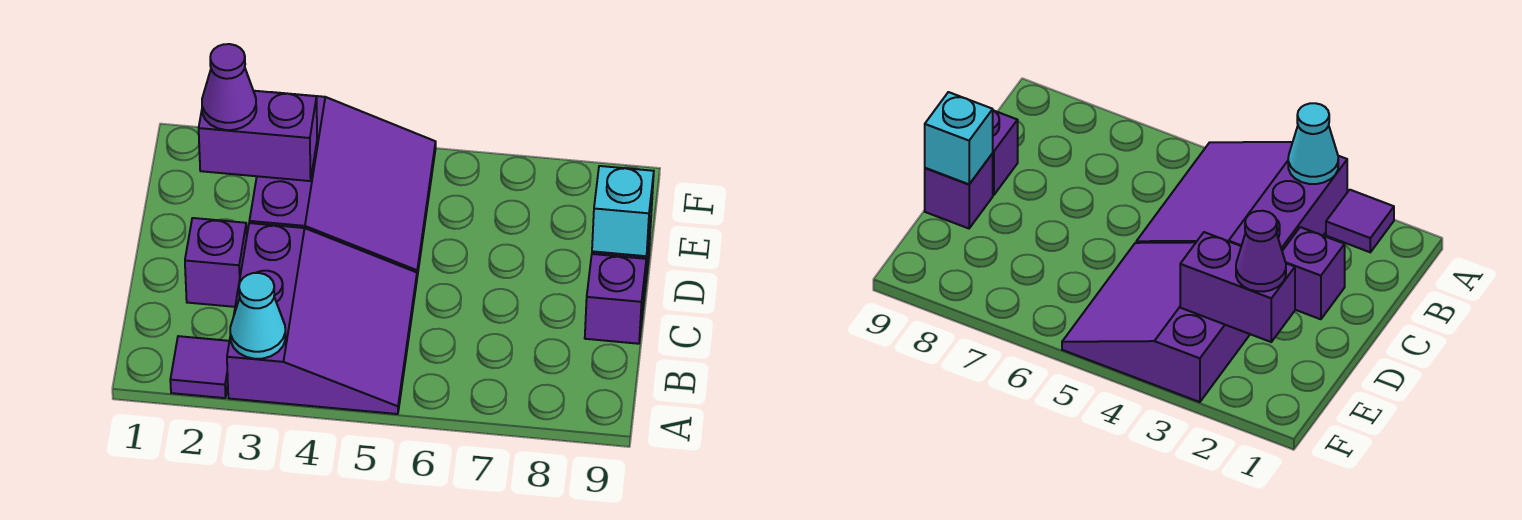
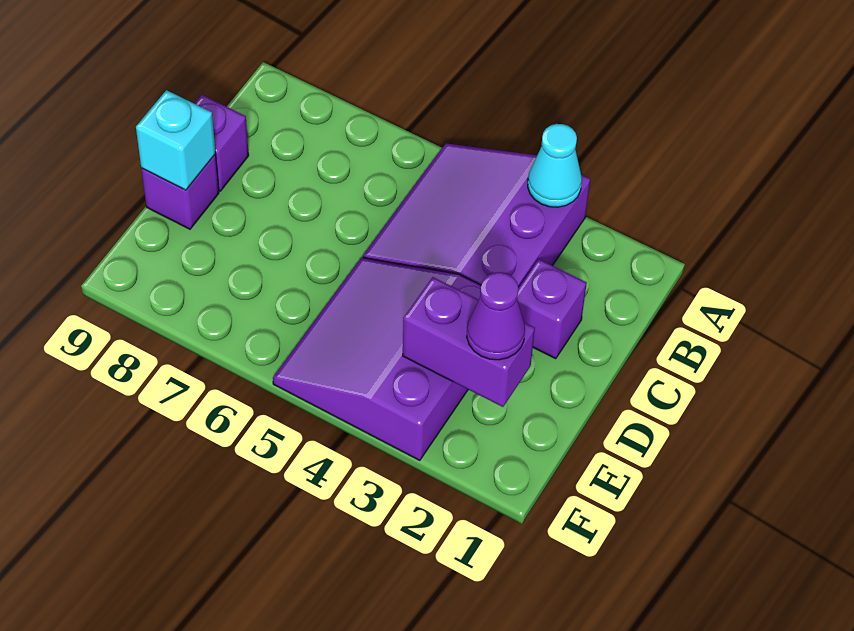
purple tile A2 level 1 -> none

